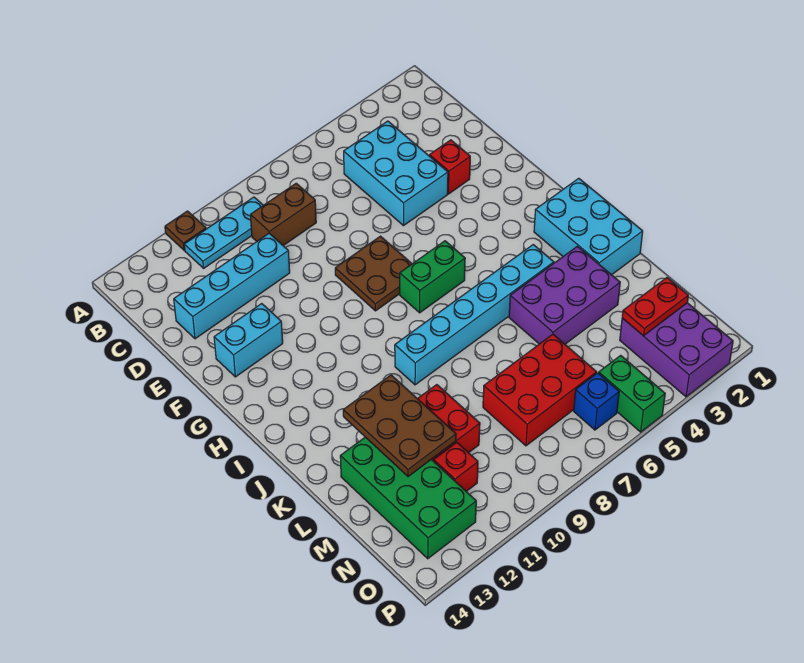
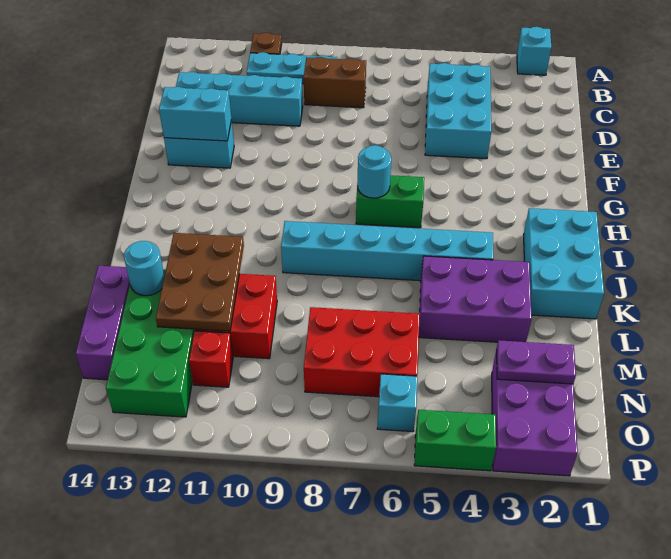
none -> cyan brick A2 level 1
red brick E3 level 1 -> none
brown plate F7:G8 level 1 -> none
none -> cyan brick F12:F13 level 2
none -> cyan round brick H7 level 2
none -> cyan round brick L13 level 2
none -> purple brick L14:N14 level 1
red plate N2:N3 level 2 -> purple plate N2:N3 level 2
green brick O5:P5 level 1 -> green brick P4:P5 level 1
blue brick O6 level 1 -> cyan brick O6 level 1

